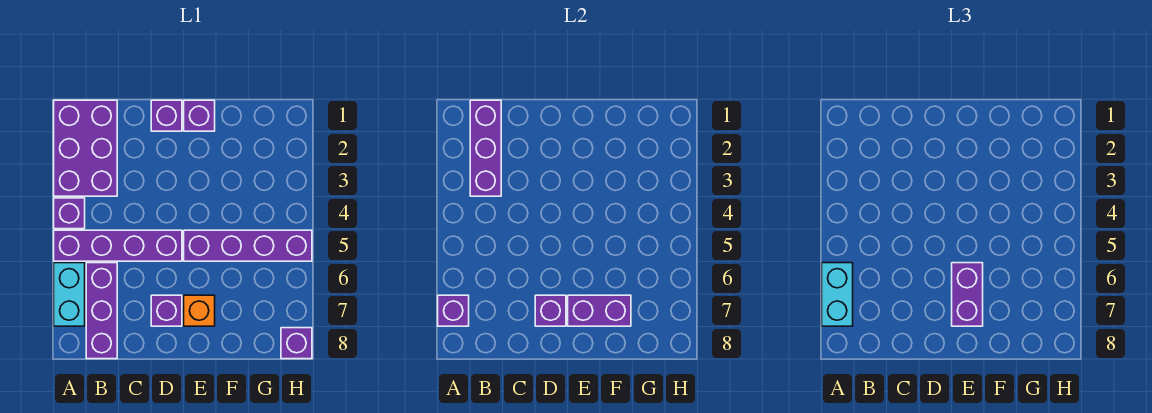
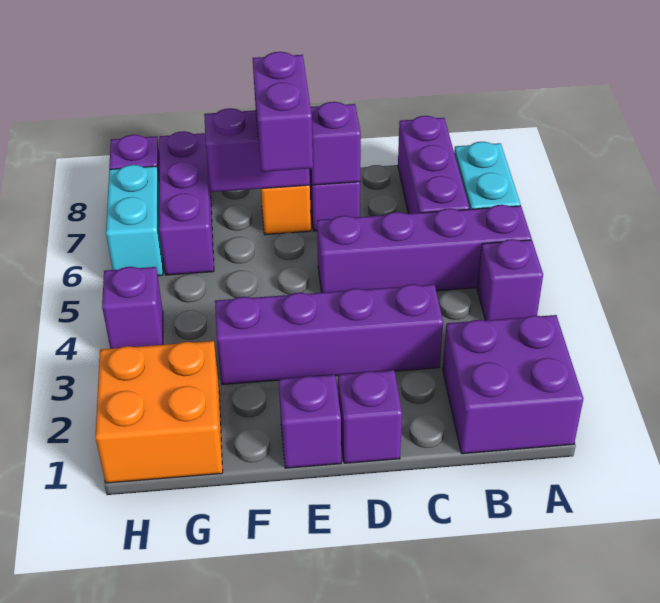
purple brick A1:B3 level 1 -> purple brick A1:B2 level 1
cyan brick A6:A7 level 3 -> cyan brick H6:H7 level 1
purple brick A7 level 2 -> purple brick H4 level 1
purple brick B1:B3 level 2 -> purple brick G6:G8 level 1
purple brick E5:H5 level 1 -> purple brick C3:F3 level 1
none -> orange brick G1:H2 level 1

